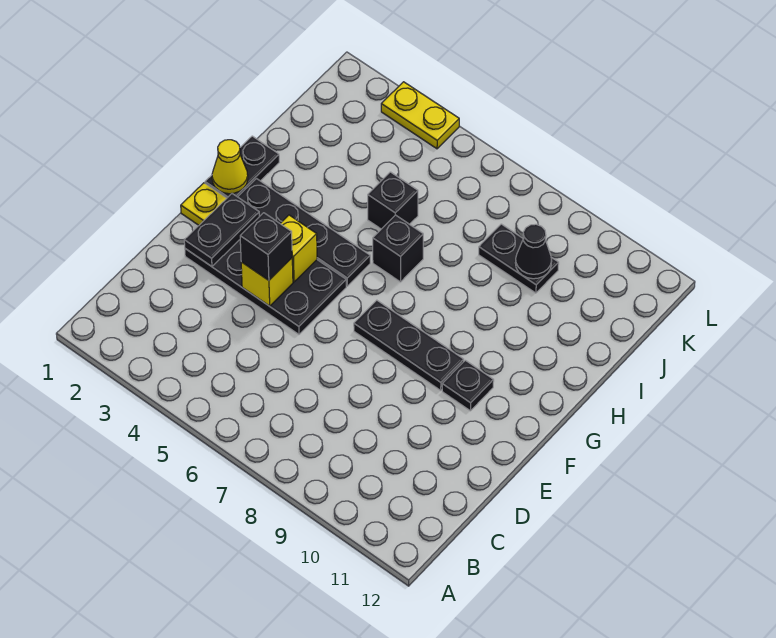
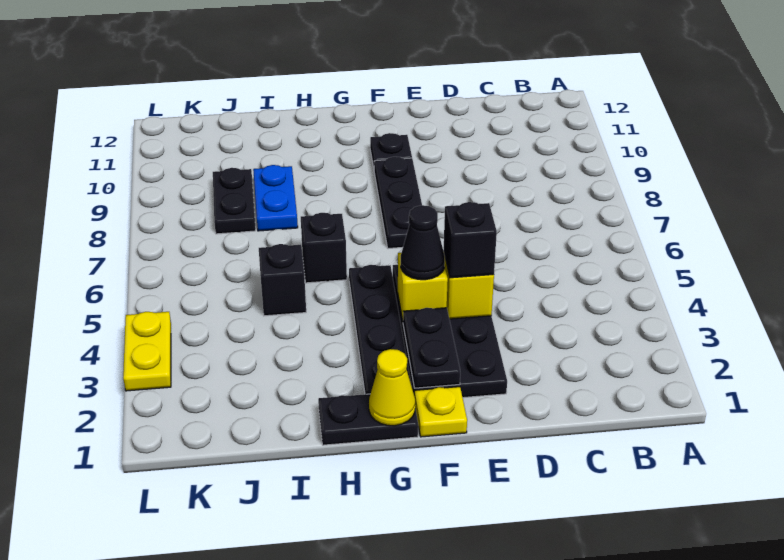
black plate E2:F2 level 2 -> black plate F2:F3 level 2
none -> blue plate I8:I9 level 1
black cone J9 level 2 -> black cone F4 level 3

